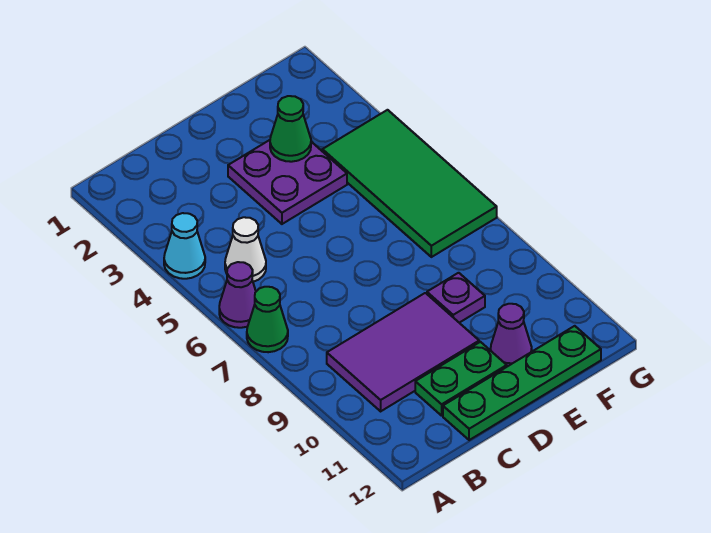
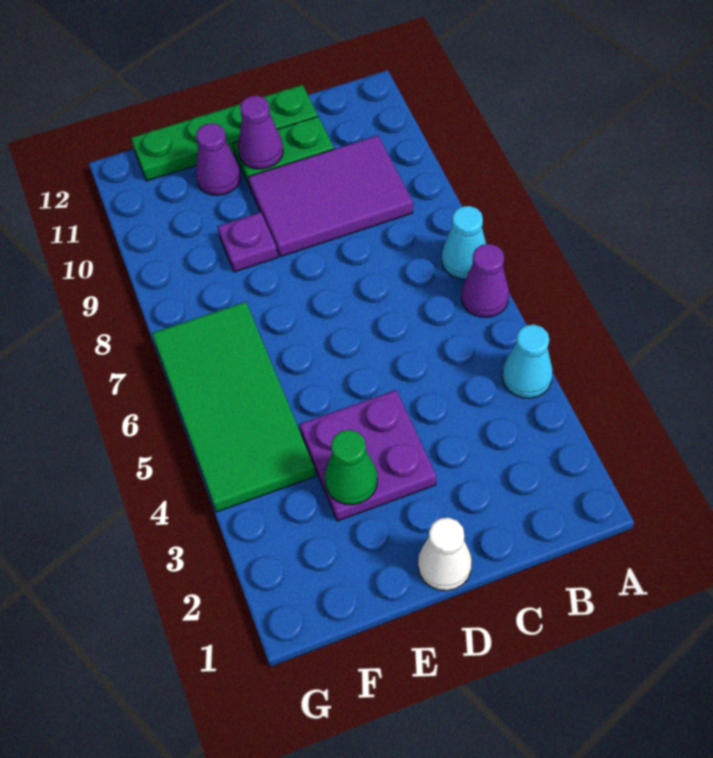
green cone A7 level 1 -> cyan cone A7 level 1
white cone B5 level 1 -> white cone D1 level 1
none -> purple cone D11 level 2

